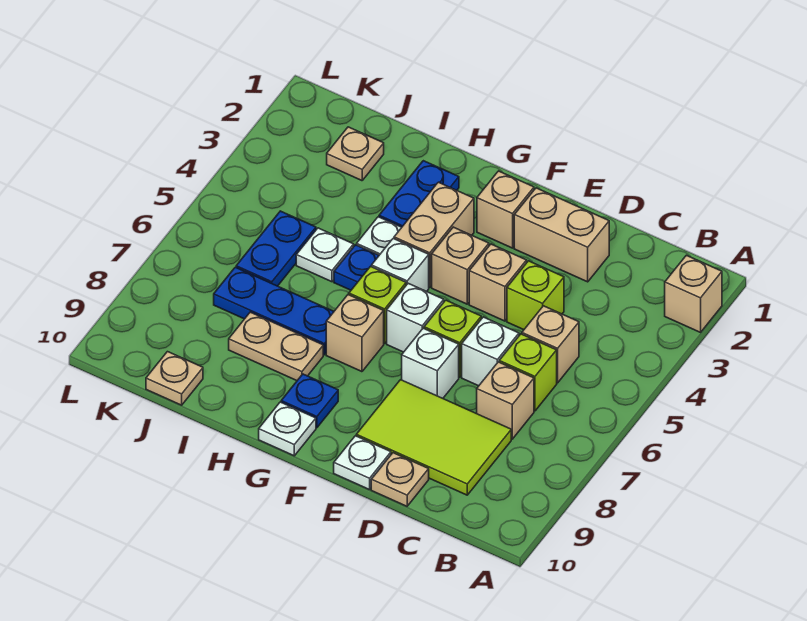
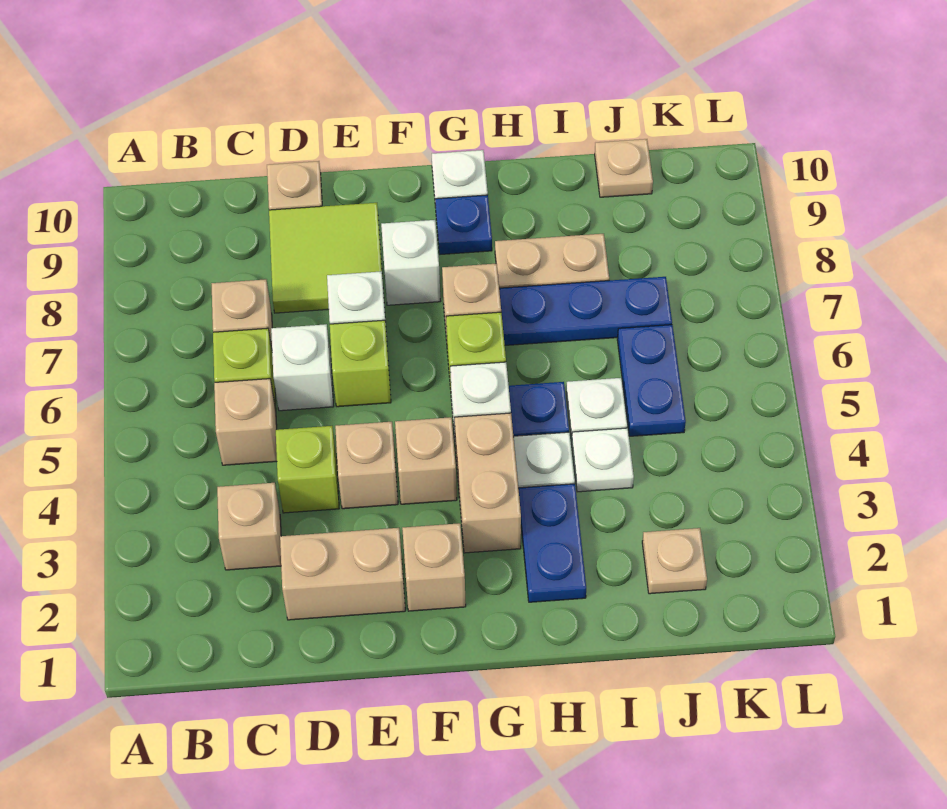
tan brick A2 level 1 -> tan brick C3 level 1
lime tile C8:E9 level 1 -> lime tile D8:E9 level 1
white plate E10 level 1 -> white plate I4 level 1
white brick F6 level 1 -> white brick F8 level 1

